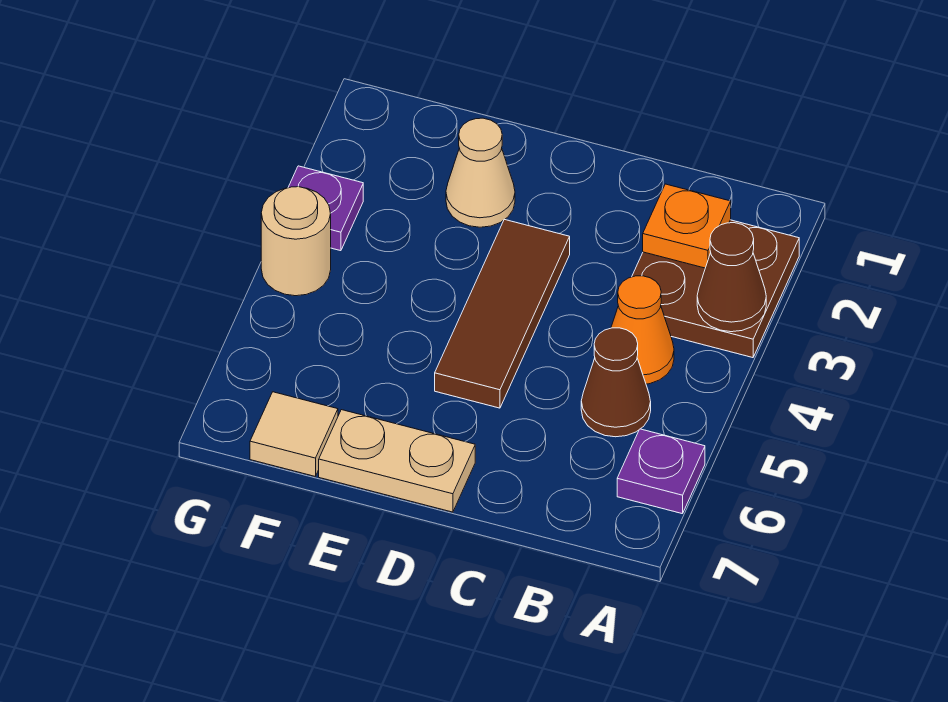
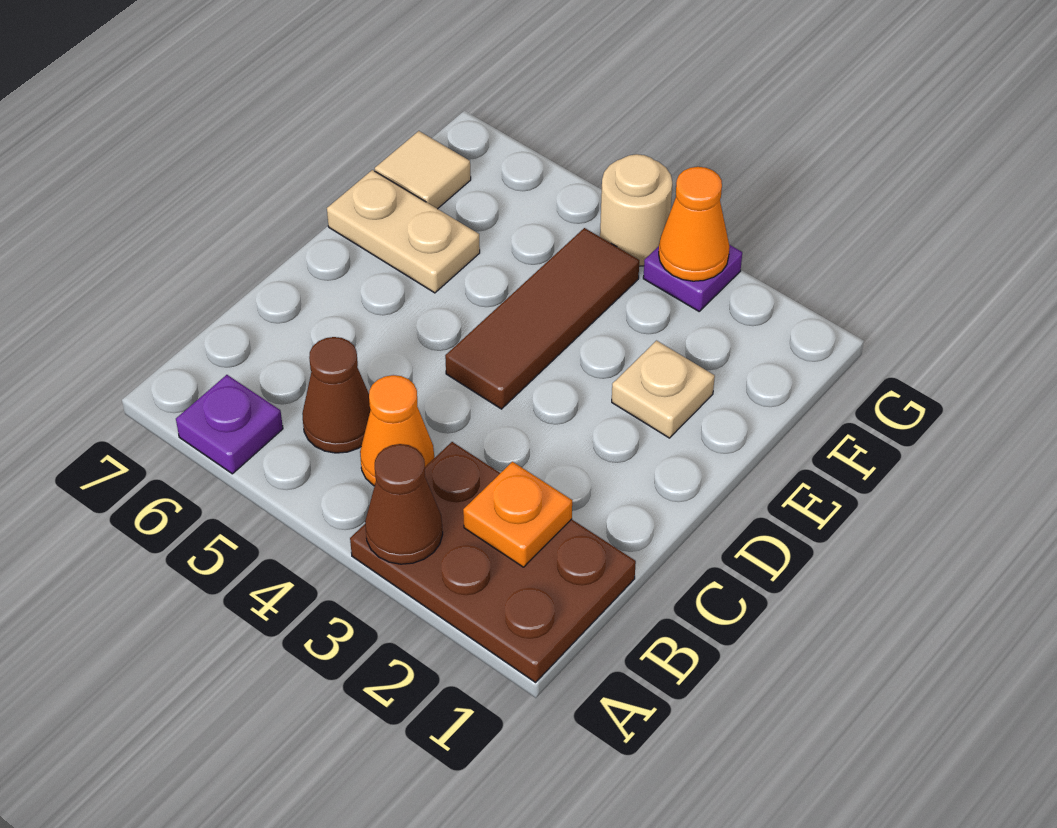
brown plate A2:B3 level 1 -> brown plate A1:B3 level 1
brown tile D3:D5 level 1 -> brown tile D4:F4 level 1
tan plate D7:E7 level 1 -> tan plate E6:E7 level 1
tan cone E2 level 1 -> tan plate E2 level 1
none -> orange cone G3 level 2

